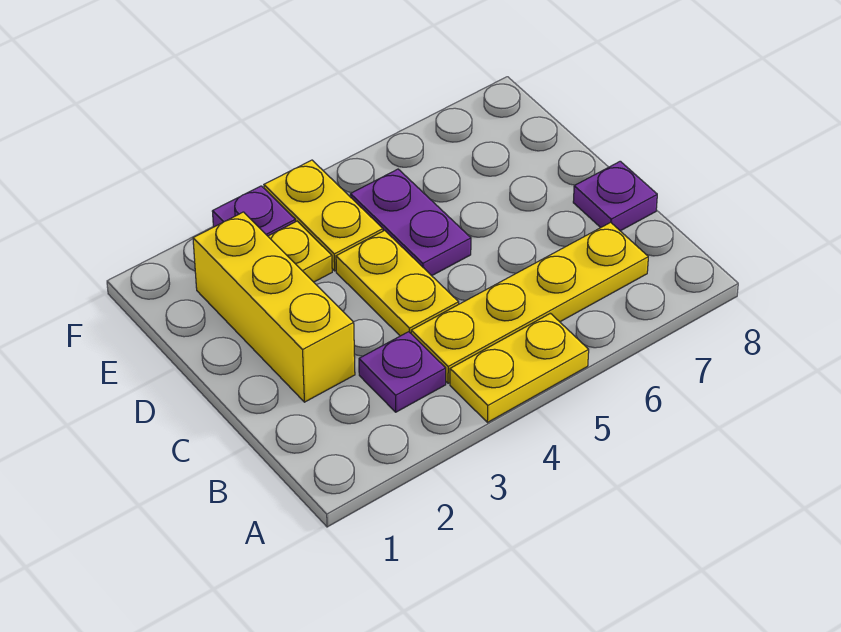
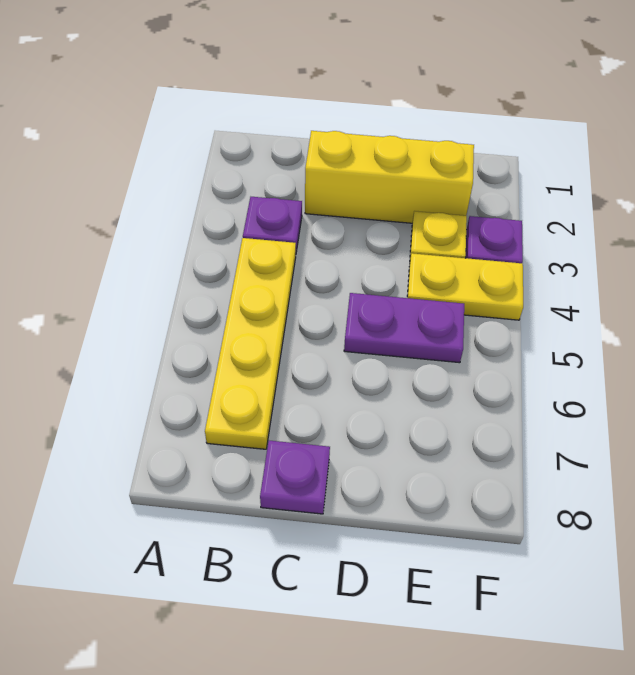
yellow plate A4:A5 level 1 -> none
yellow plate C4:D4 level 1 -> none

